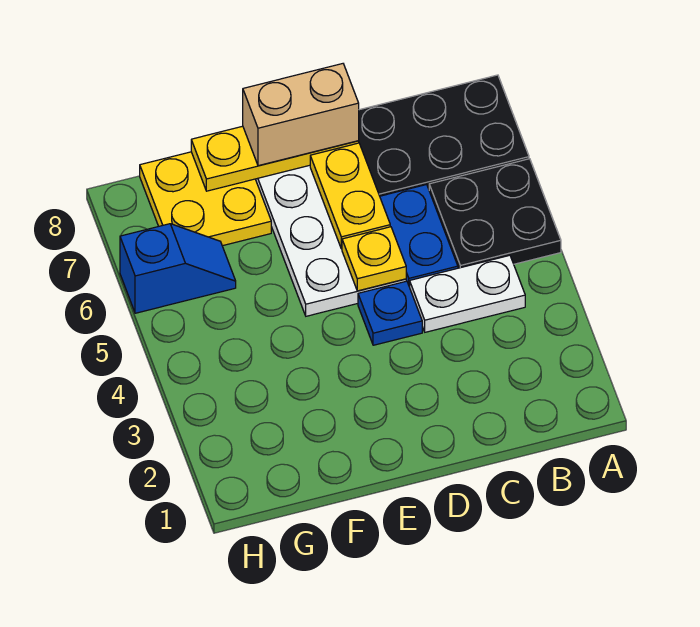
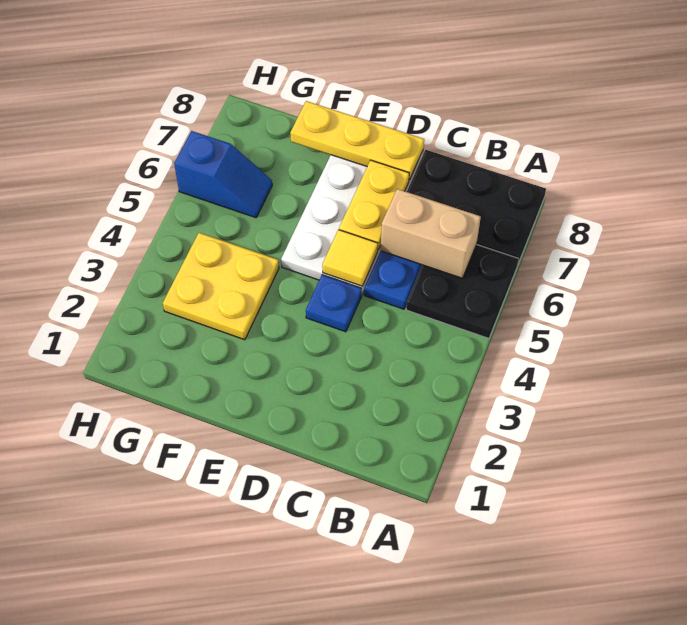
white plate B4:C4 level 1 -> none
yellow plate D5 level 2 -> yellow tile D5 level 2
tan brick D8:E8 level 3 -> tan brick B6:C6 level 2
yellow plate F7:G8 level 1 -> yellow plate F3:G4 level 1

